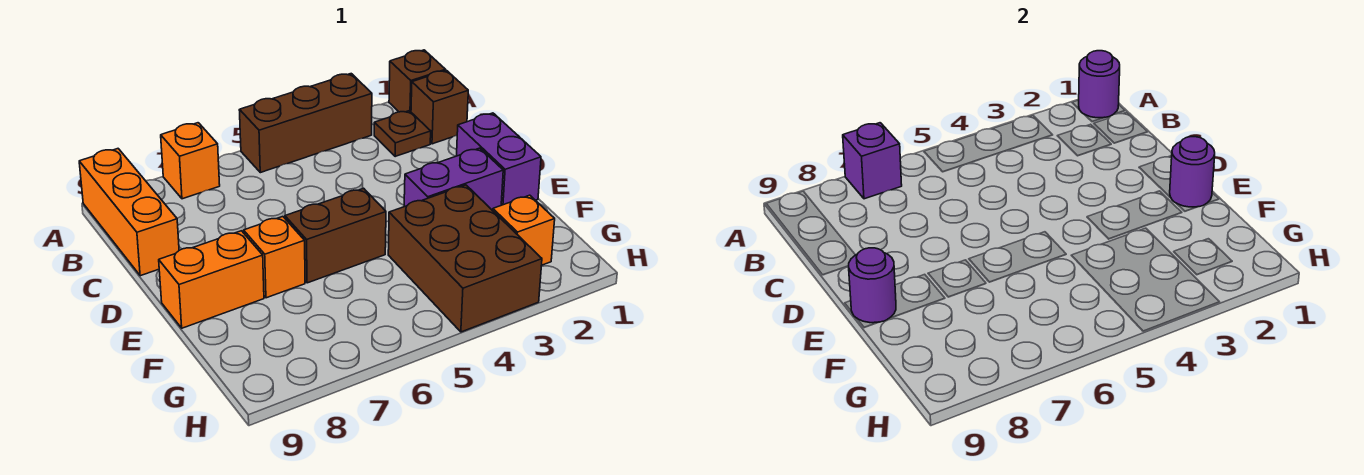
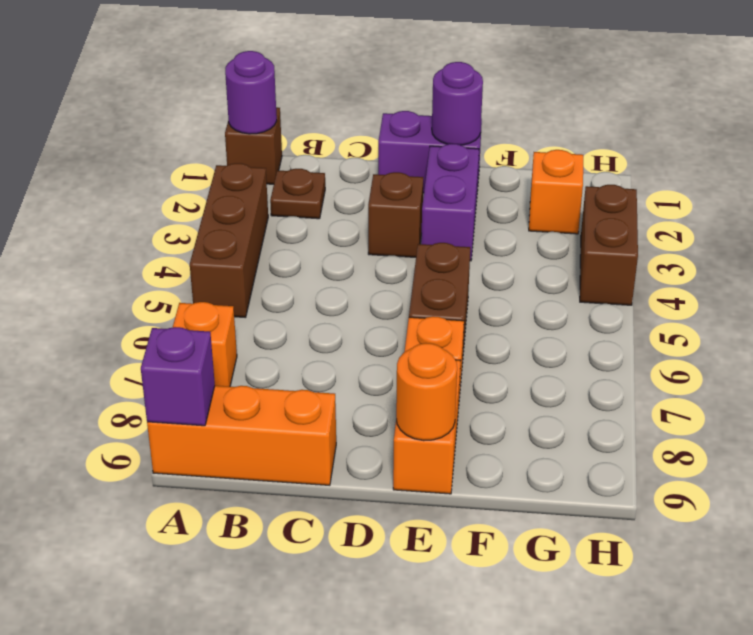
purple brick A7 level 2 -> purple brick A9 level 2
brown brick B1 level 1 -> brown brick D3 level 1
purple round brick E9 level 2 -> orange round brick E9 level 2
brown brick F3:H4 level 1 -> brown brick H3:H4 level 1

